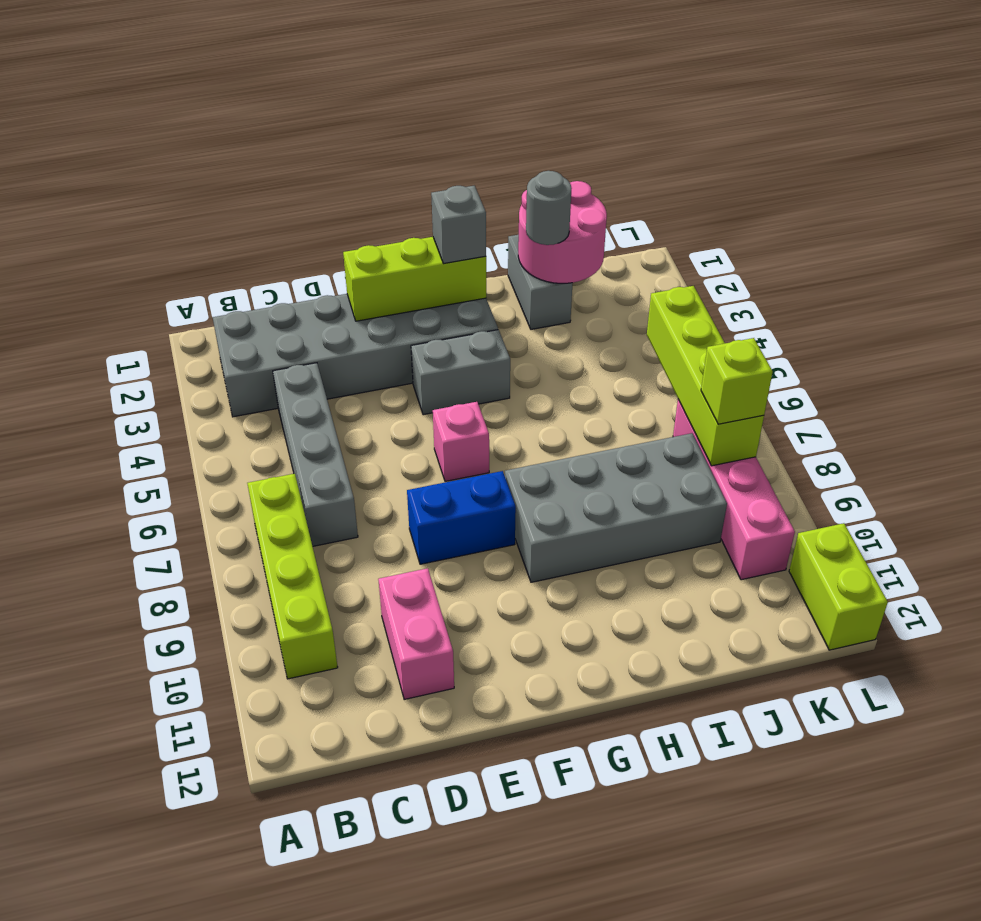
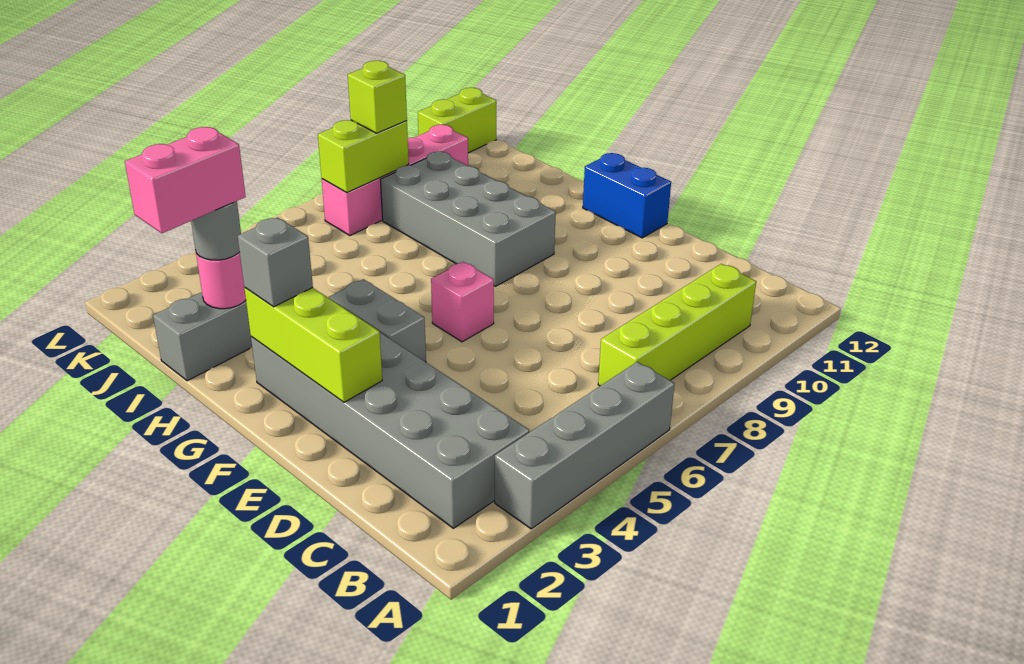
grey brick C4:C7 level 1 -> grey brick A3:A6 level 1
pink brick D10:D11 level 1 -> pink brick I1:I2 level 4
blue brick E8:F8 level 1 -> blue brick F12:G12 level 1
pink round brick I1:J2 level 2 -> pink round brick I2 level 2
lime brick K5:K8 level 2 -> lime brick K7:K8 level 2

